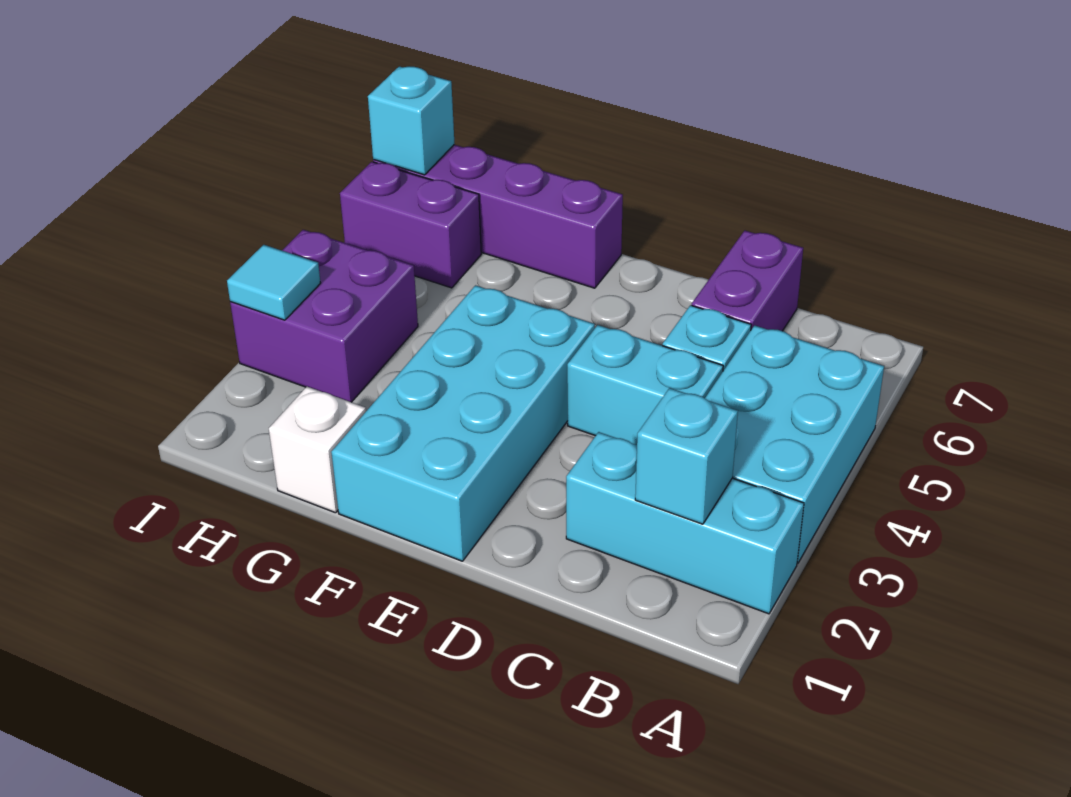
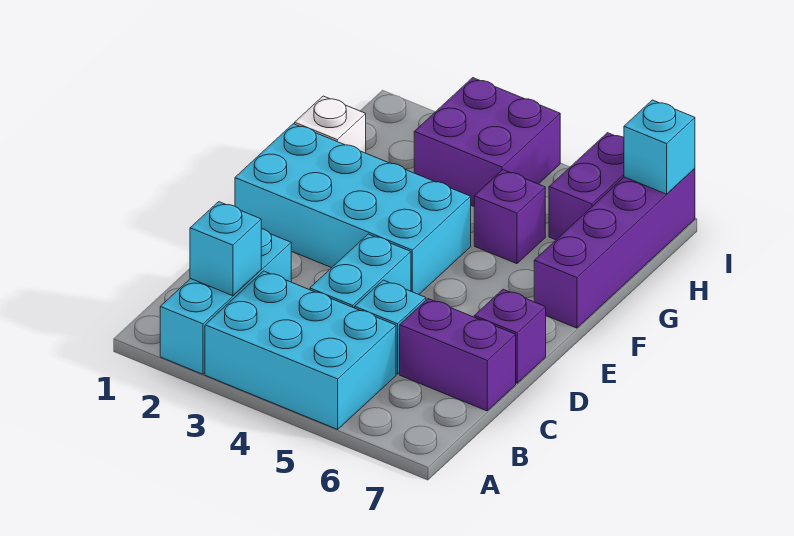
none -> purple brick D7 level 1
none -> purple brick G5 level 1
cyan tile I3 level 2 -> none

